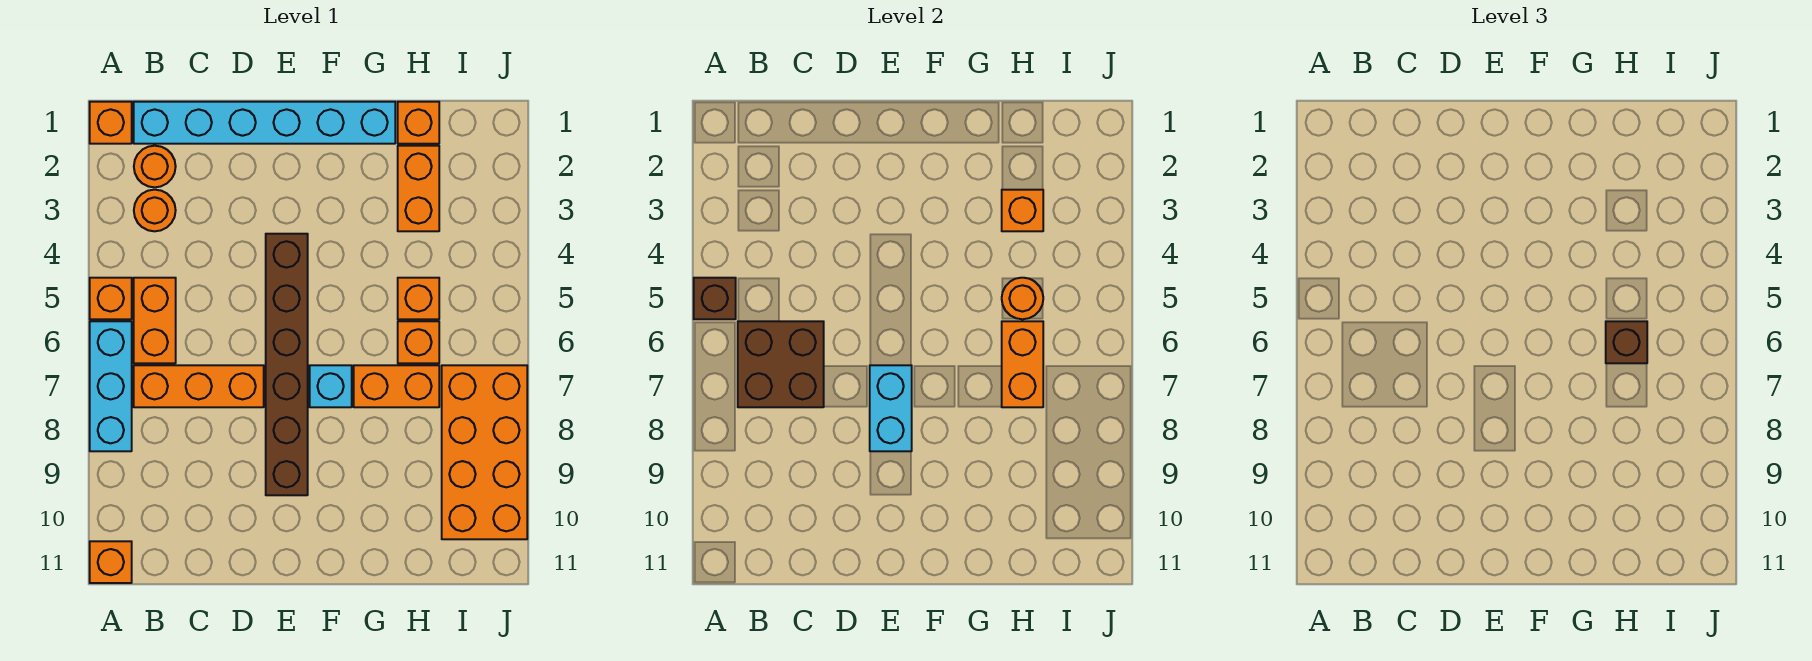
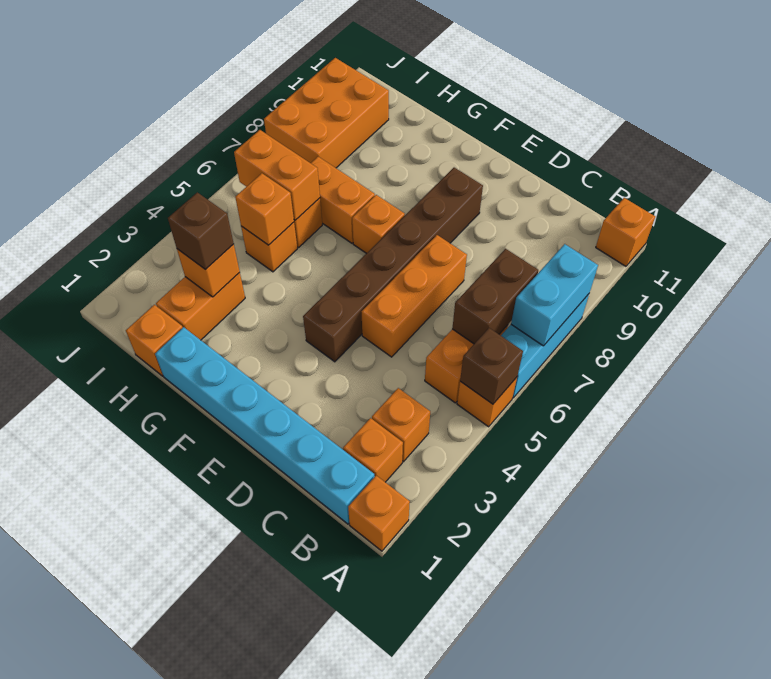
orange round brick B2 level 1 -> orange brick B2 level 1
orange round brick B3 level 1 -> orange brick B3 level 1
brown brick B6:C7 level 2 -> brown brick B6:B7 level 2
orange brick B7:D7 level 1 -> orange brick D5:D7 level 1
cyan brick E7:E8 level 2 -> cyan brick A7:A8 level 2
cyan brick F7 level 1 -> orange brick F7 level 1
orange round brick H5 level 2 -> orange brick H5 level 2
orange brick H6:H7 level 2 -> orange brick H6:I6 level 2
brown brick H6 level 3 -> brown brick H3 level 3
orange brick I7:J10 level 1 -> orange brick I8:J10 level 1

